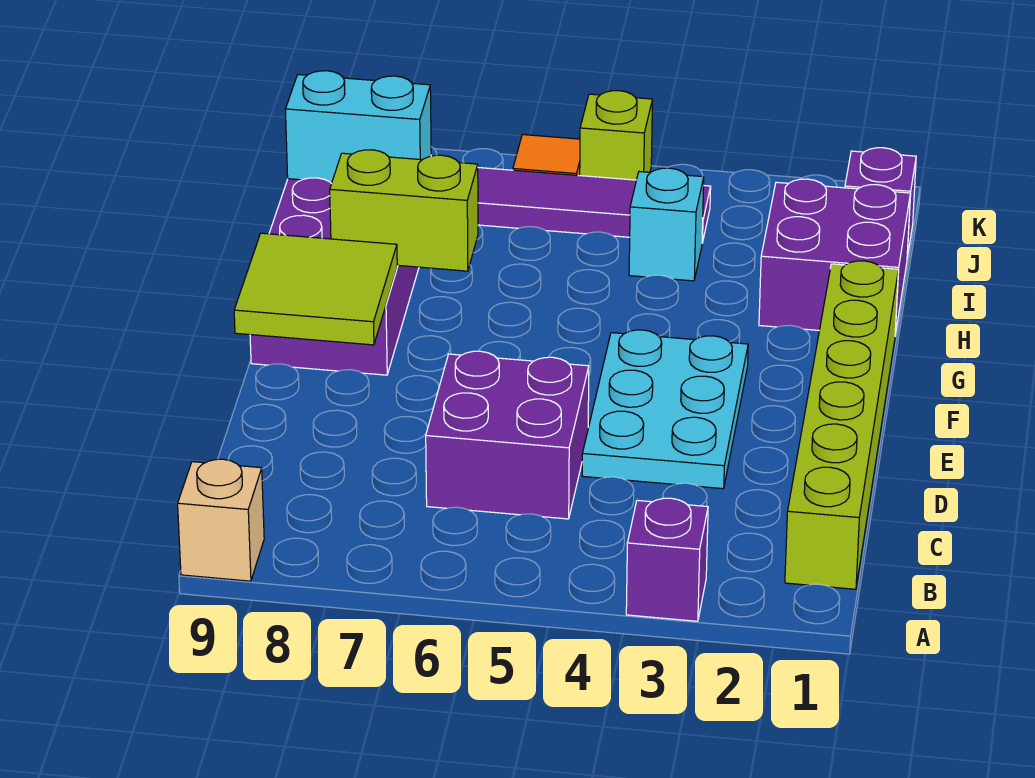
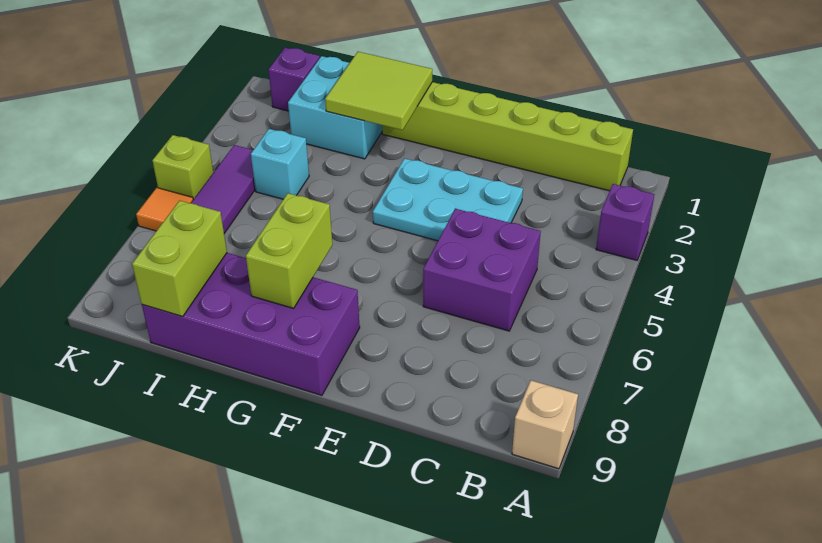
lime tile E8:F9 level 2 -> lime tile G1:H2 level 2
purple brick H1:I2 level 1 -> cyan brick H1:I2 level 1
cyan brick I8:I9 level 2 -> lime brick I8:I9 level 2

